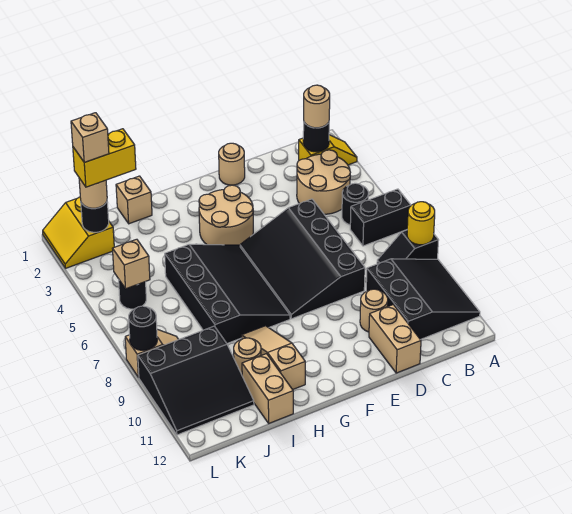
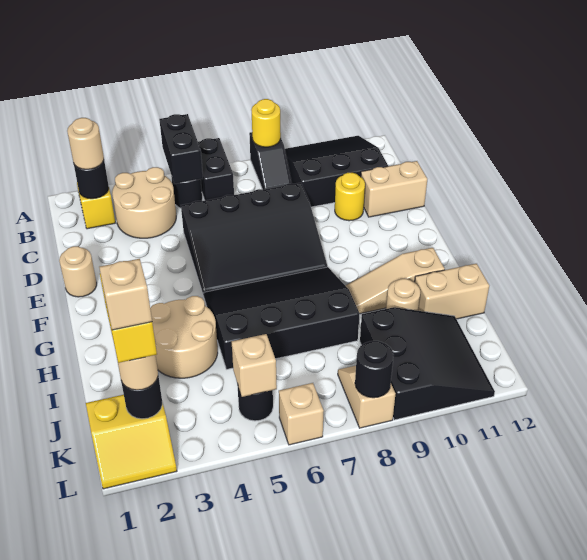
none -> black brick A5:B5 level 2
tan round brick D10 level 1 -> yellow round brick D10 level 1
tan round brick F3:G4 level 1 -> tan round brick H3:I4 level 1
tan brick I1 level 1 -> tan brick L6 level 1

